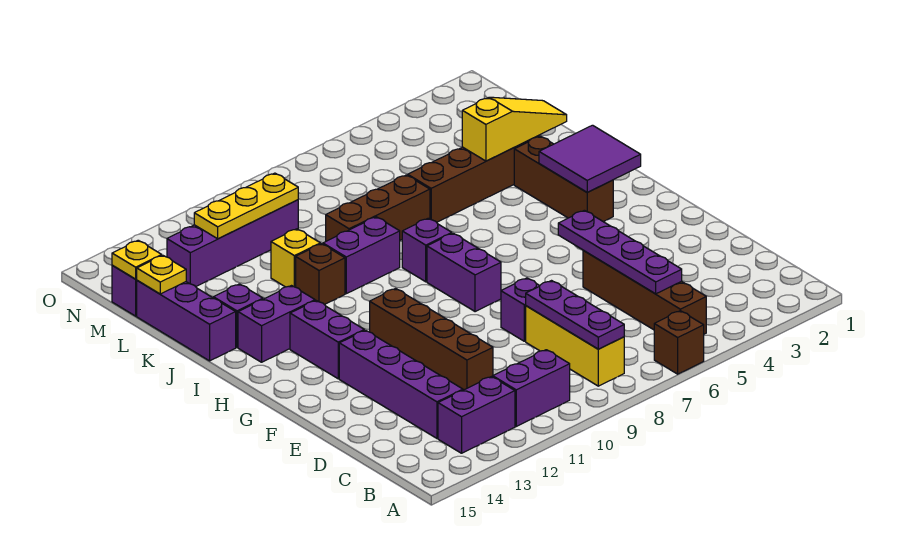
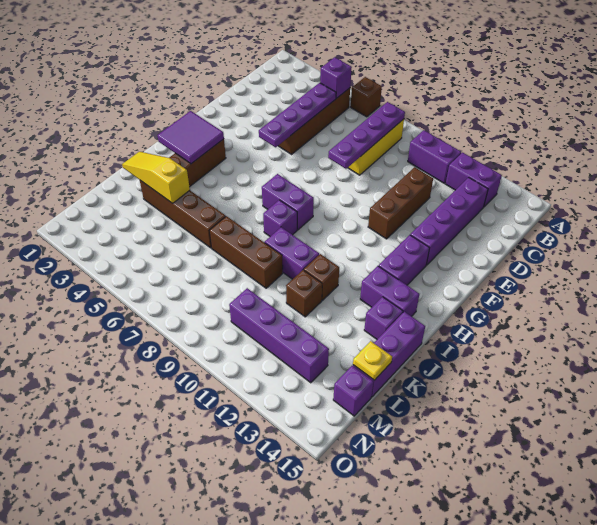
purple plate B8:D8 level 2 -> purple plate B8:E8 level 2
brown brick D11:G11 level 1 -> brown brick D11:F11 level 1
purple brick E8 level 1 -> purple brick B5 level 2
purple brick G8:H8 level 1 -> purple brick H7:H8 level 1
yellow brick K11 level 1 -> brown brick K11 level 1
yellow plate M10:M12 level 2 -> none
yellow plate M15 level 2 -> none

